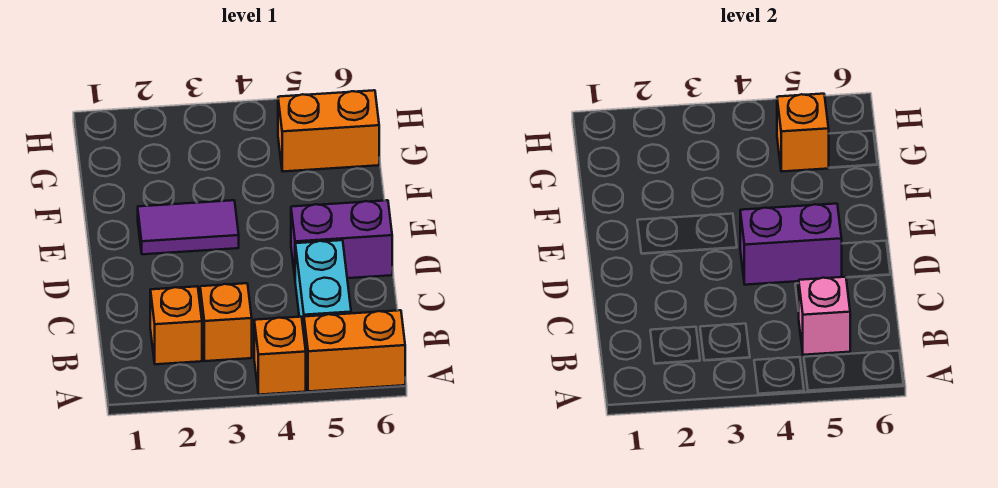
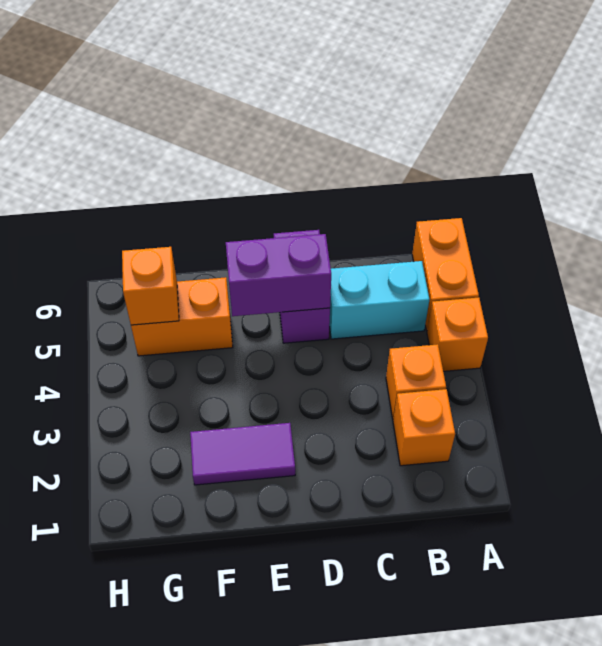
pink brick B5 level 2 -> none
purple brick D4:D5 level 2 -> purple brick D5:E5 level 2
purple tile E2:E3 level 1 -> purple tile E2:F2 level 1
orange brick G5:G6 level 1 -> orange brick F5:G5 level 1

